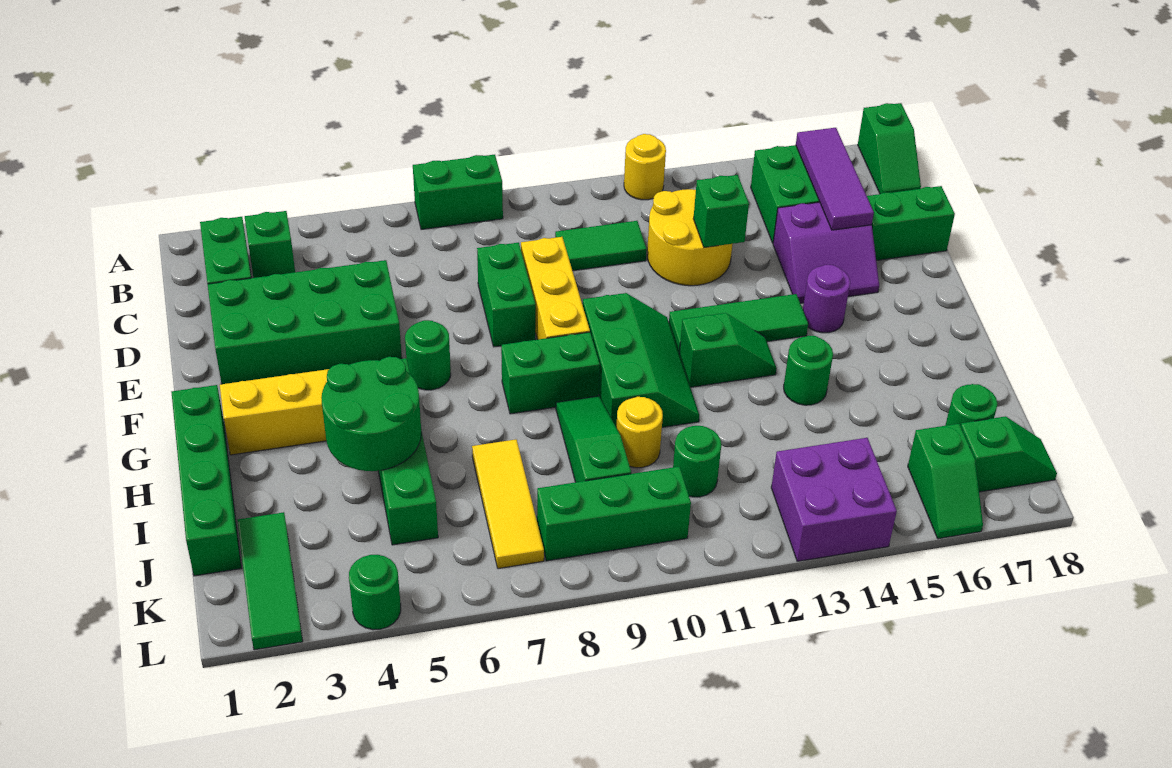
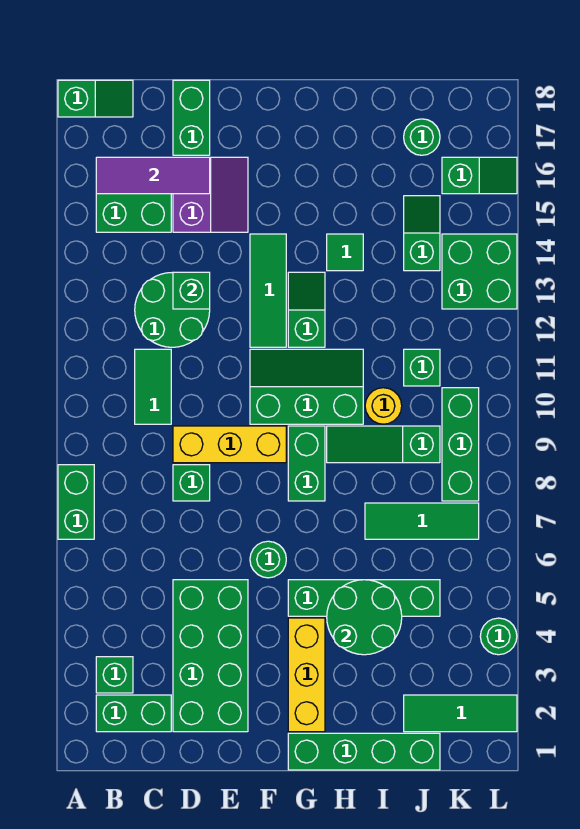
yellow round brick A12 level 1 -> none
yellow round brick C12:D13 level 1 -> green round brick C12:D13 level 1
green brick D8:E8 level 1 -> green brick D8 level 1
purple round brick F15 level 1 -> none
green round brick H14 level 1 -> green tile H14 level 1
yellow tile I7:K7 level 1 -> green tile I7:K7 level 1
green round brick J11 level 1 -> green brick J11 level 1
purple brick K13:L14 level 1 -> green brick K13:L14 level 1
green slope K17:K18 level 1 top 17 -> green slope J14:J15 level 1 top 14

